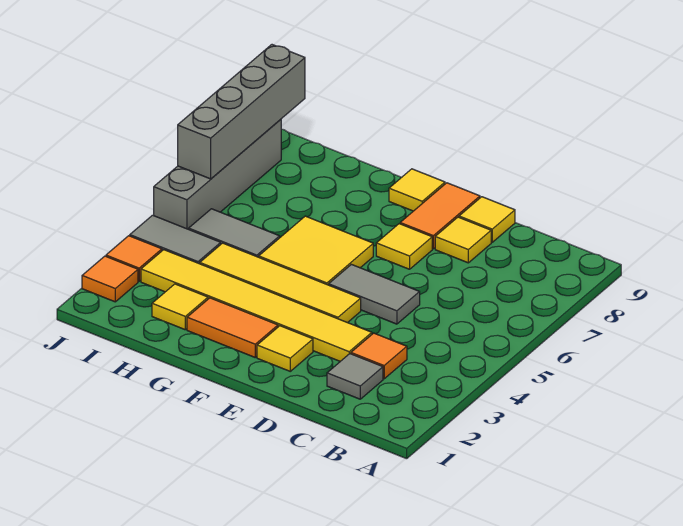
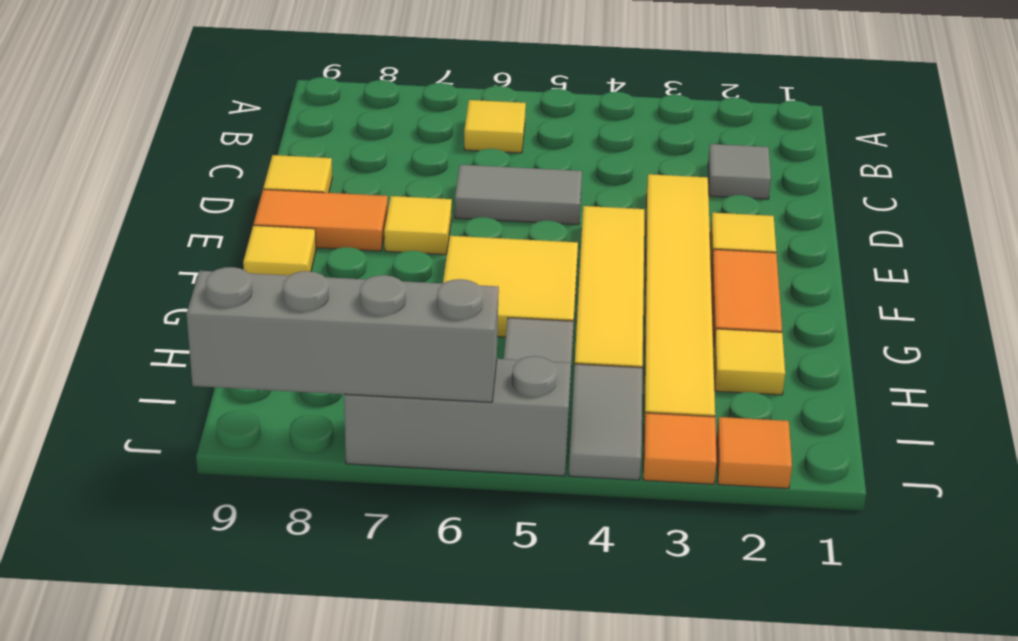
orange tile C3 level 1 -> none
grey tile D5:E5 level 1 -> grey tile D5:D6 level 1
yellow tile D8 level 1 -> yellow tile B6 level 1
grey brick J5:J8 level 1 -> grey brick J5:J7 level 1

